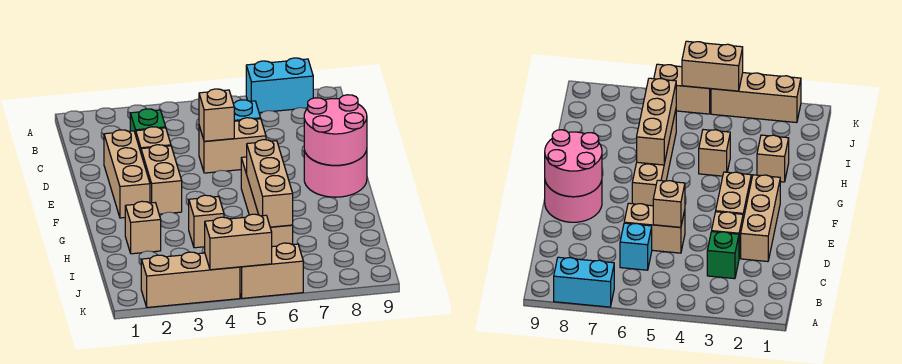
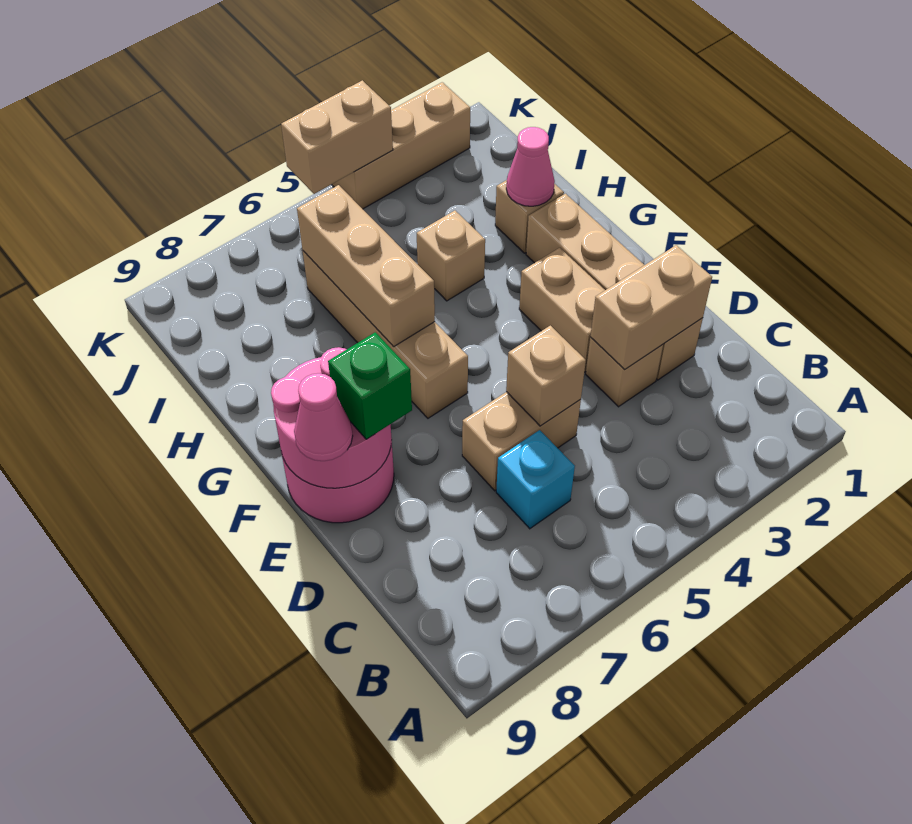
cyan brick A7:A8 level 1 -> none
green brick C3 level 1 -> green brick E8 level 3
tan brick D2:F2 level 1 -> tan brick D2:G2 level 1
none -> pink cone E9 level 3
none -> pink cone H2 level 2
tan brick K5:K6 level 1 -> tan brick D2:D3 level 2

